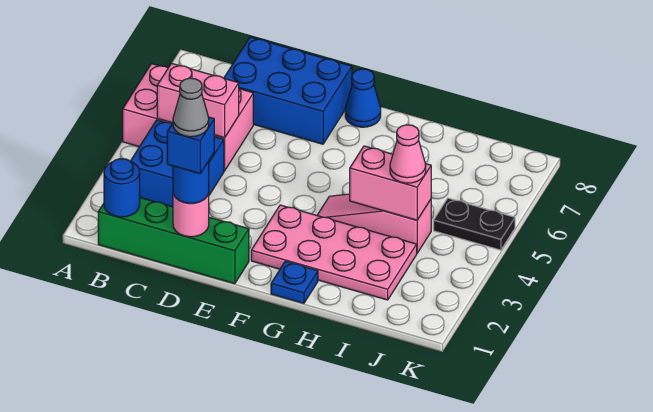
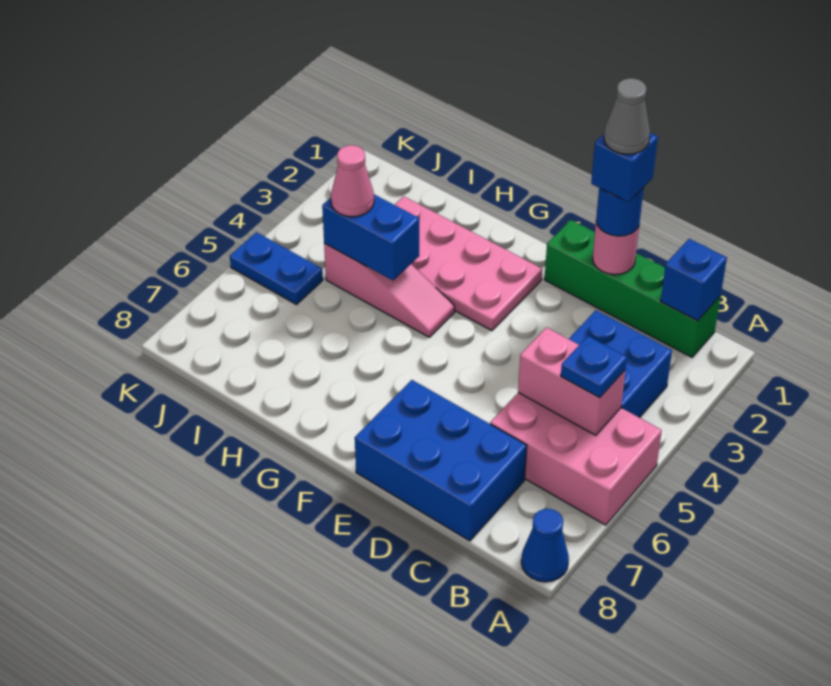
blue round brick B1 level 2 -> blue brick B1 level 2
blue cone F8 level 1 -> blue cone A8 level 1
blue plate G1 level 1 -> blue plate B5 level 3
pink brick H4:I4 level 2 -> blue brick H4:I4 level 2
black plate J5:K5 level 1 -> blue plate J5:K5 level 1

